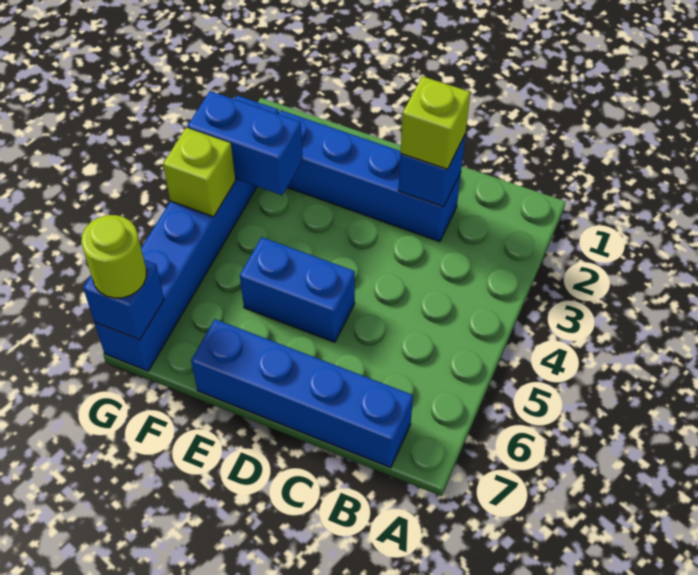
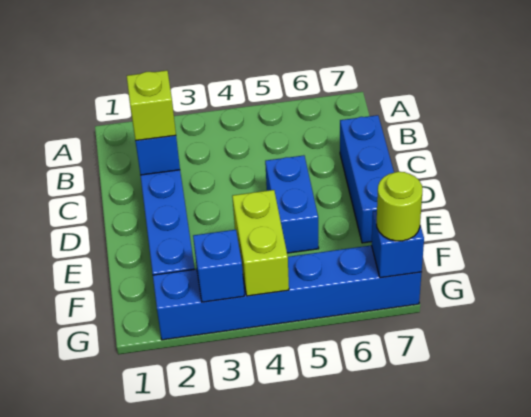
blue brick B7:E7 level 1 -> blue brick C7:E7 level 1
blue brick F3:G3 level 2 -> blue brick G3 level 2
lime brick G4 level 2 -> lime brick F4:G4 level 2

